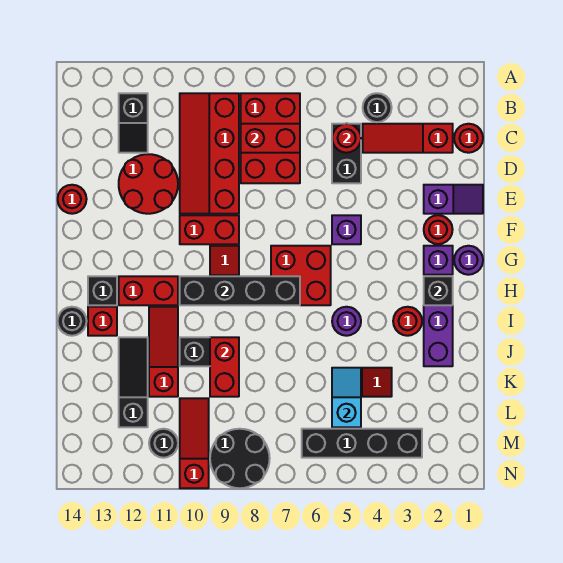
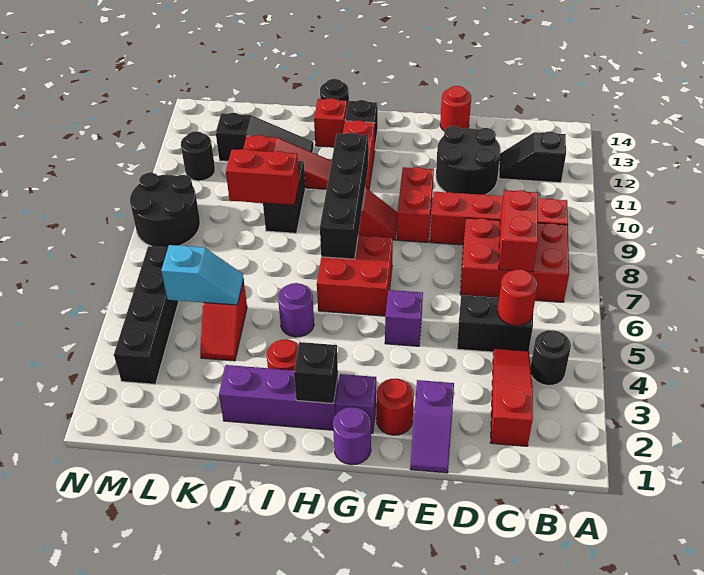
red round brick C1 level 1 -> none
red round brick D11:E12 level 1 -> black round brick D11:E12 level 1
red slope L10:N10 level 1 top N -> none

